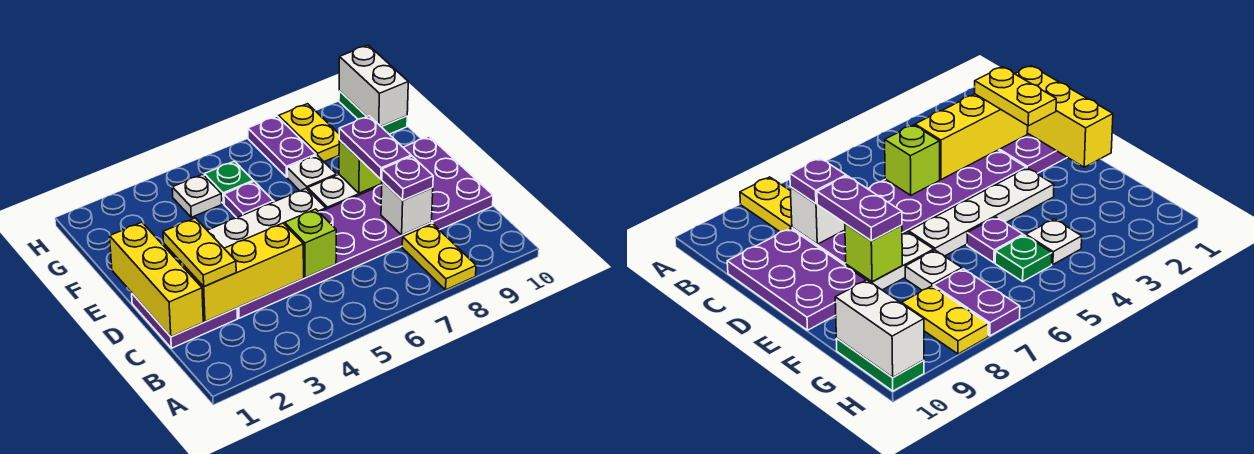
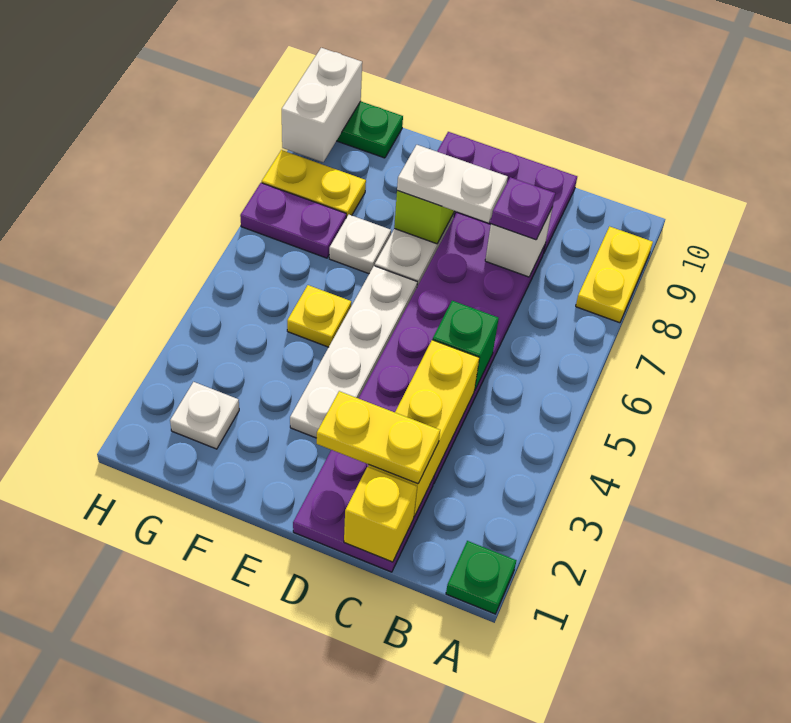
yellow plate A8:B8 level 1 -> yellow plate A8:A9 level 1
yellow brick C1:E1 level 2 -> yellow brick C1 level 2
lime brick C5 level 2 -> green brick C5 level 2
purple plate D8:E8 level 3 -> white plate D8:E8 level 3
purple plate F5 level 1 -> yellow plate F5 level 1
white plate G4 level 1 -> white plate G2 level 1
green plate G5 level 1 -> green plate A1 level 1
white brick G10:H10 level 2 -> white brick H9:H10 level 2

